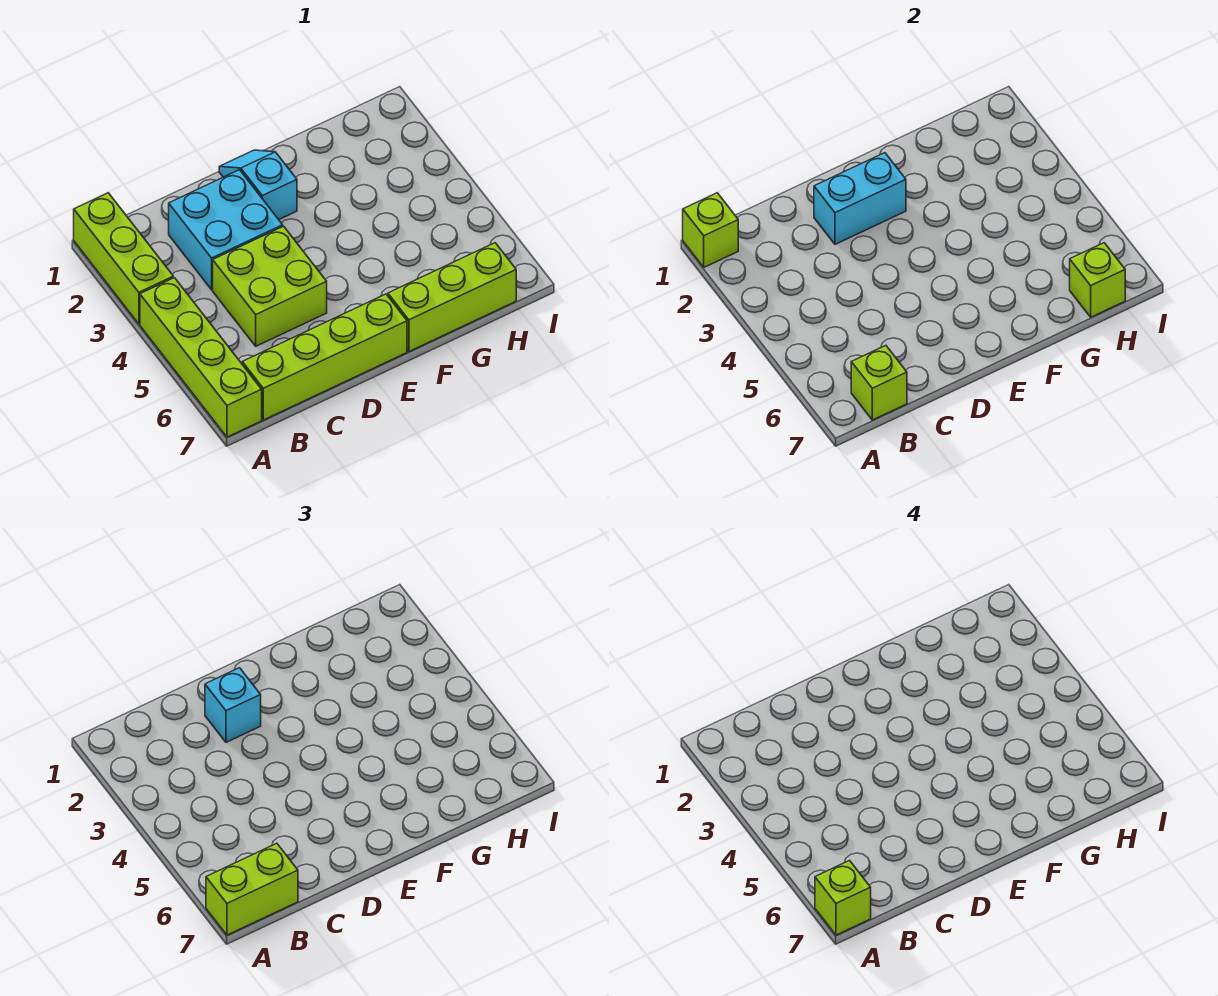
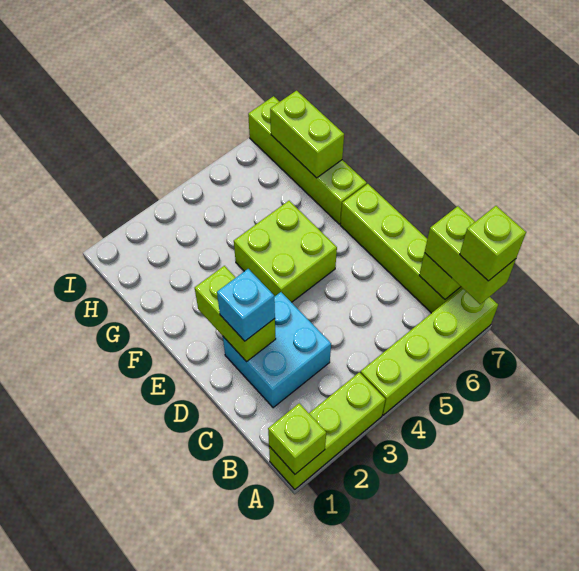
lime brick C4:D5 level 1 -> lime brick E4:F5 level 1
cyan brick D2:E2 level 2 -> lime brick D2:E2 level 2
cyan slope E1:E2 level 1 top 2 -> none
lime brick F7:H7 level 1 -> lime brick F7:I7 level 1
lime brick H7 level 2 -> lime brick G7:H7 level 2

